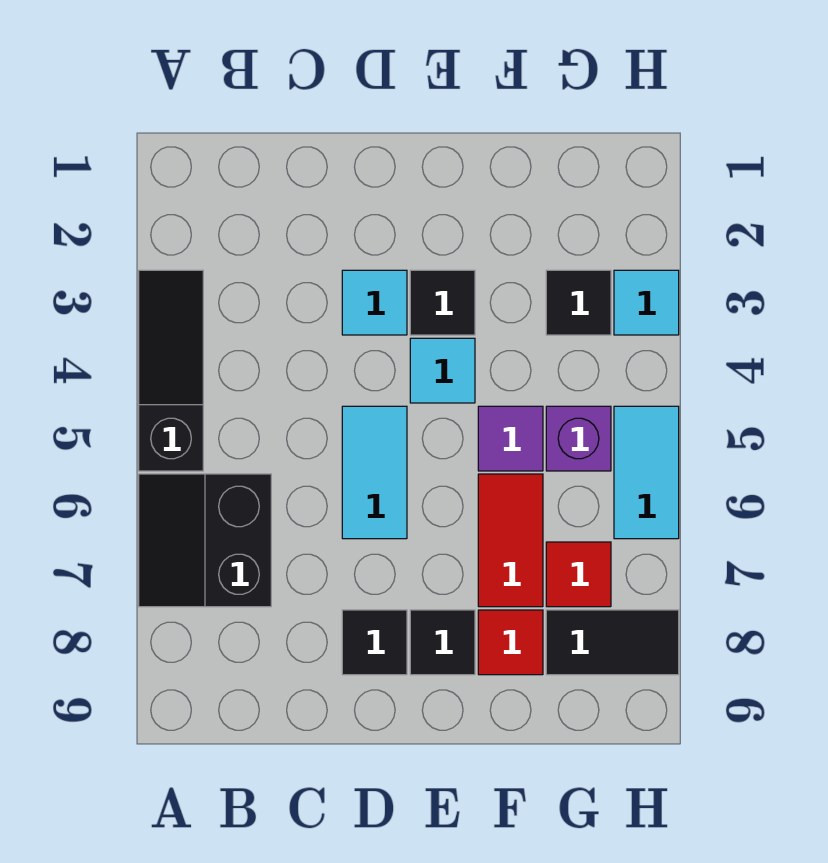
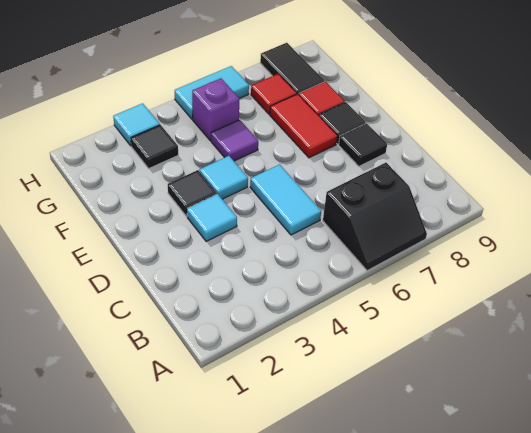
black slope A3:A5 level 1 top 5 -> none
cyan tile D5:D6 level 1 -> cyan tile C5:D5 level 1
red tile F6:F7 level 1 -> red tile E7:F7 level 1

